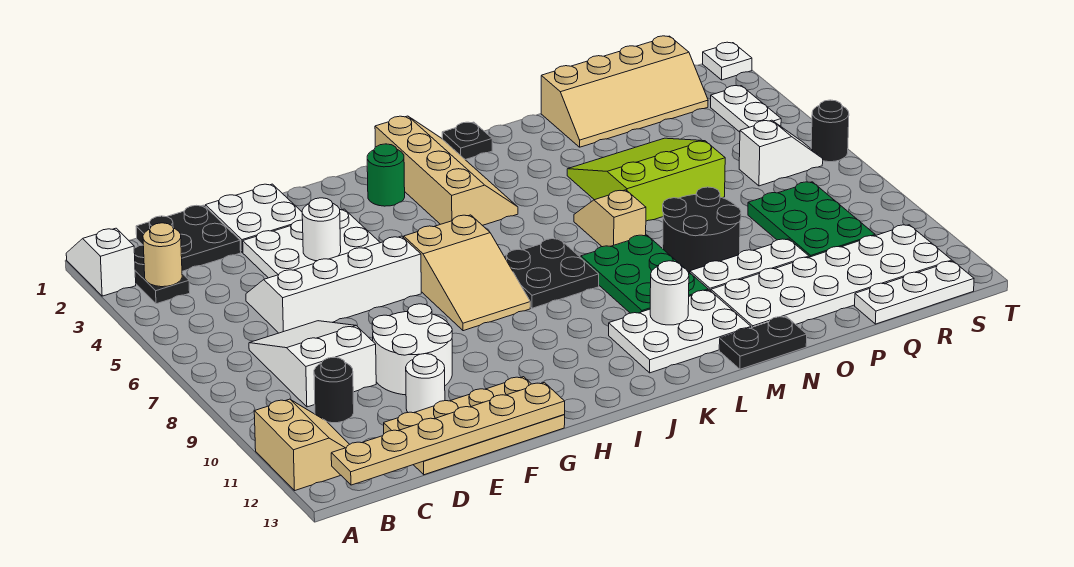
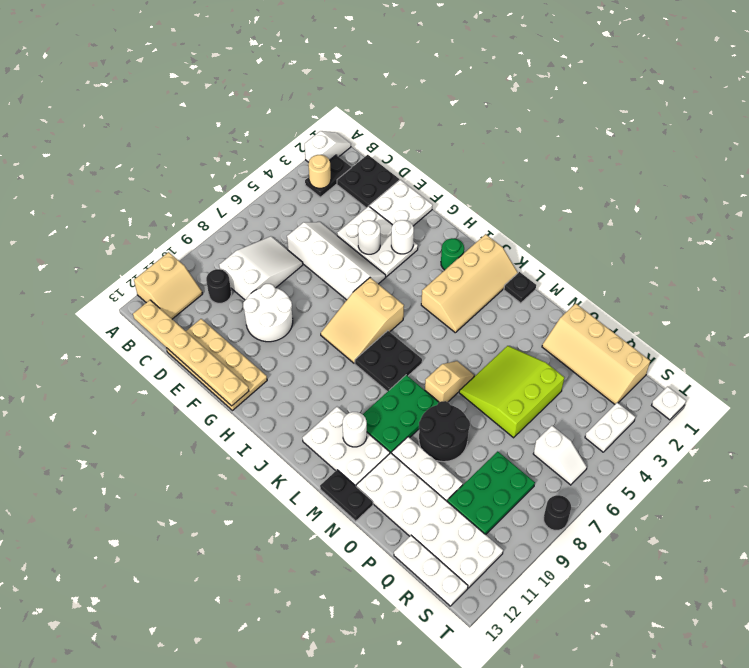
white round brick E11 level 1 -> white round brick G3 level 2
lime slope N4:P6 level 1 top 6 -> lime slope N4:P6 level 1 top P
black round brick T6 level 1 -> black round brick T8 level 1

